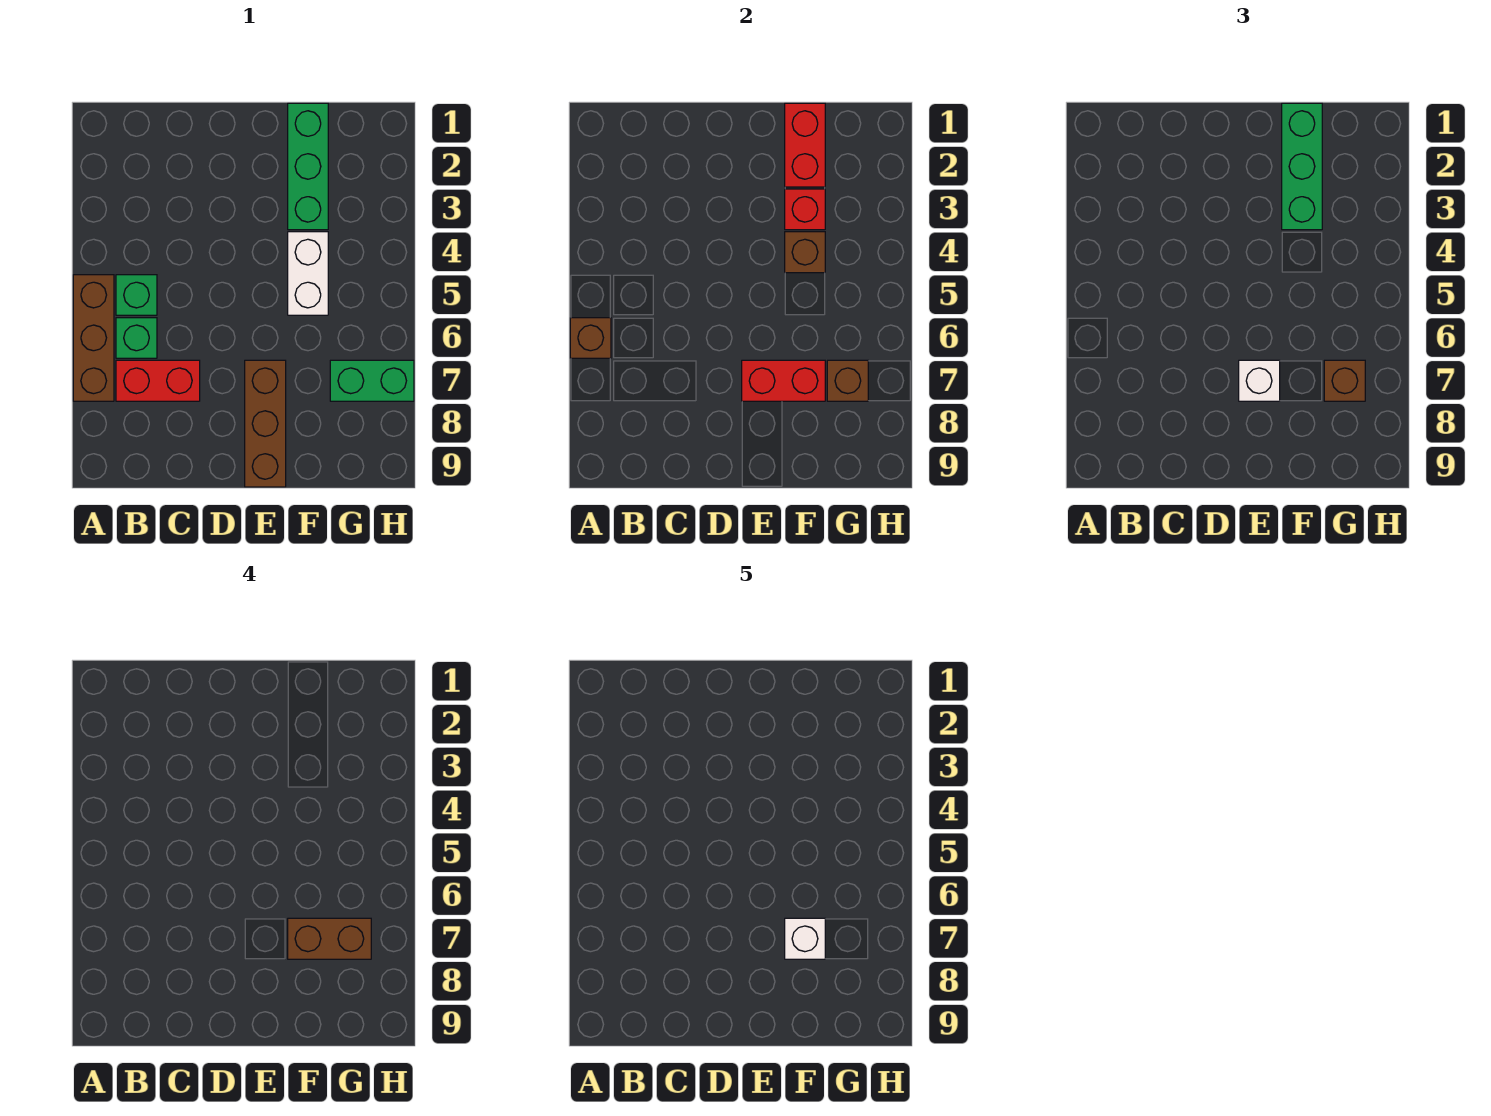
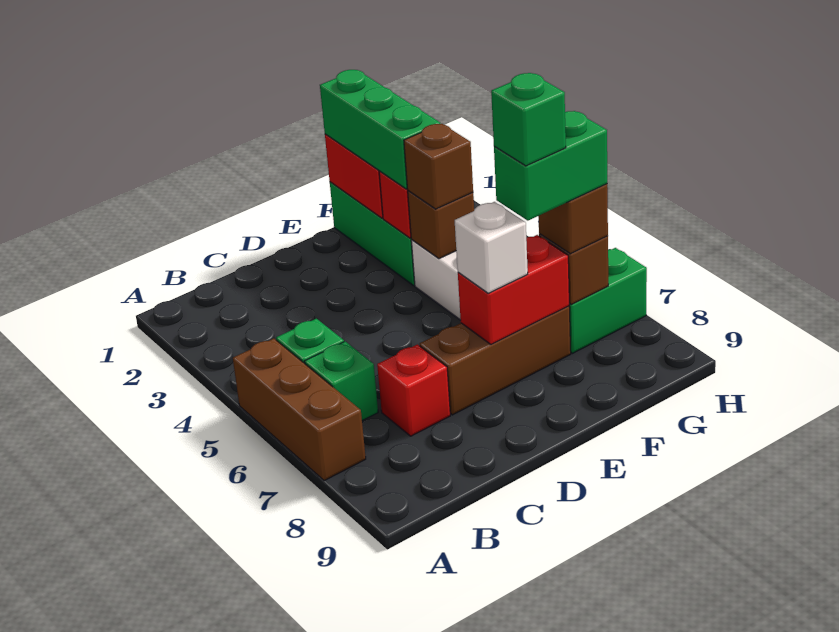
brown brick A6 level 2 -> brown brick F4 level 3
red brick B7:C7 level 1 -> red brick C7 level 1
brown brick E7:E9 level 1 -> brown brick D7:F7 level 1
brown brick F7:G7 level 4 -> green brick F7:G7 level 4
white brick F7 level 5 -> green brick F7 level 5

